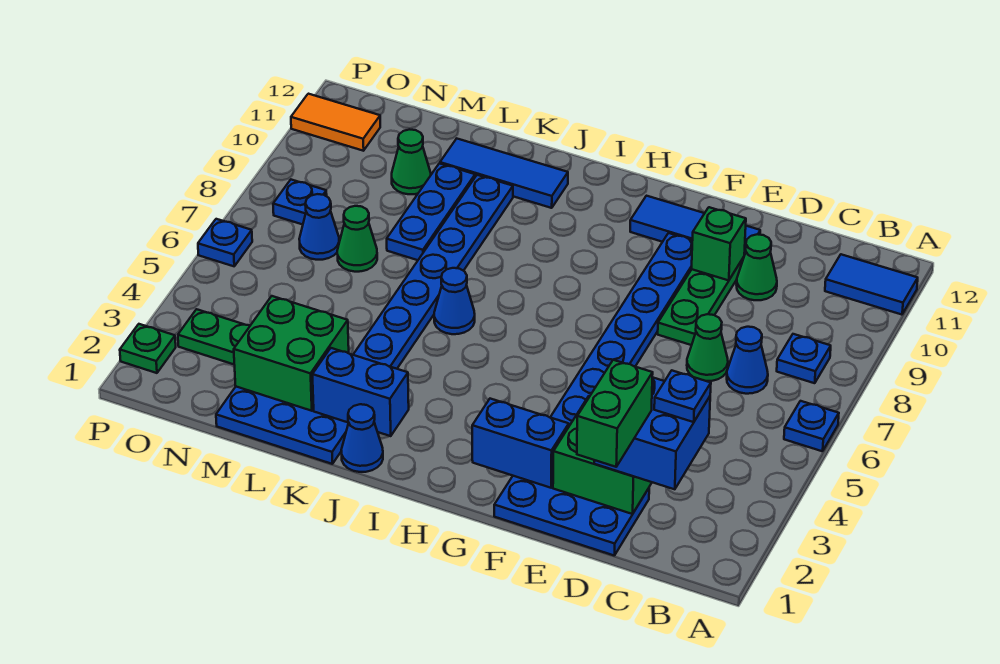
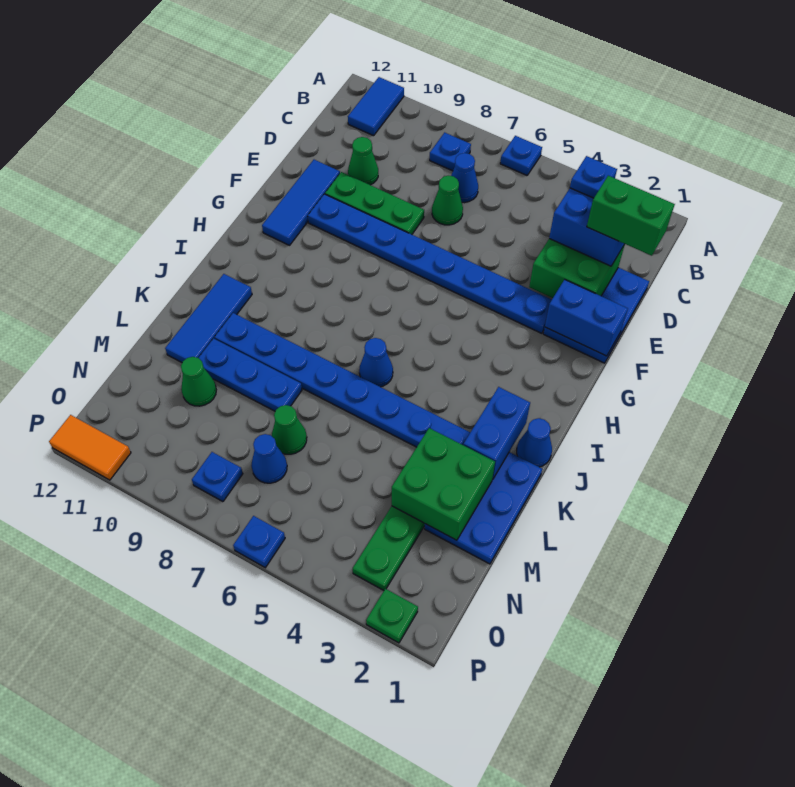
green brick E10 level 2 -> none
blue brick F2:G2 level 2 -> blue brick F1:F2 level 2
orange tile O11:P11 level 1 -> orange tile P11:P12 level 1

